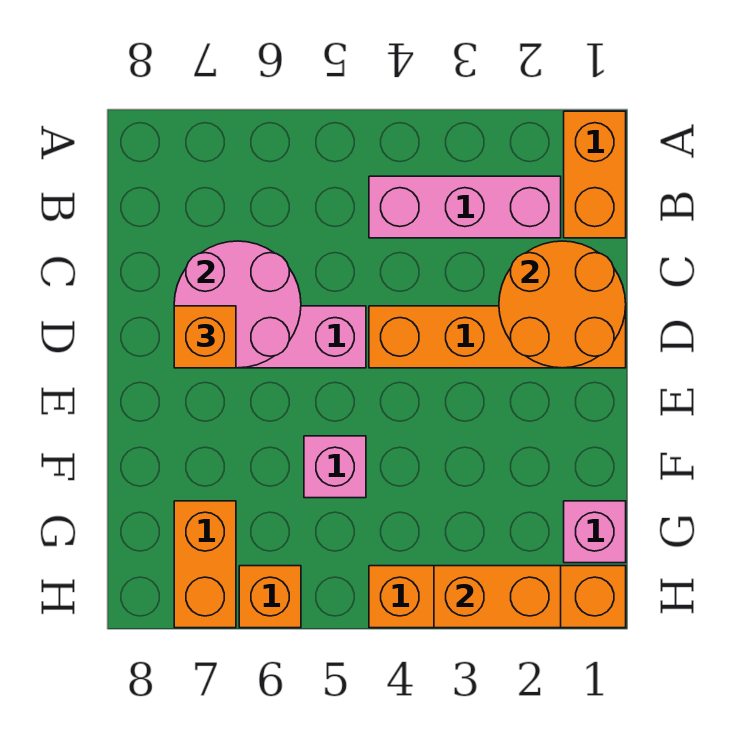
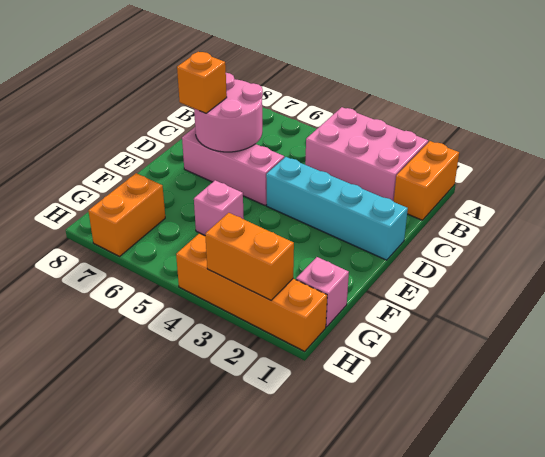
pink brick B2:B4 level 1 -> pink brick A2:B4 level 1
orange round brick C1:D2 level 2 -> none
orange brick D1:D4 level 1 -> cyan brick D1:D4 level 1
orange brick H6 level 1 -> none

